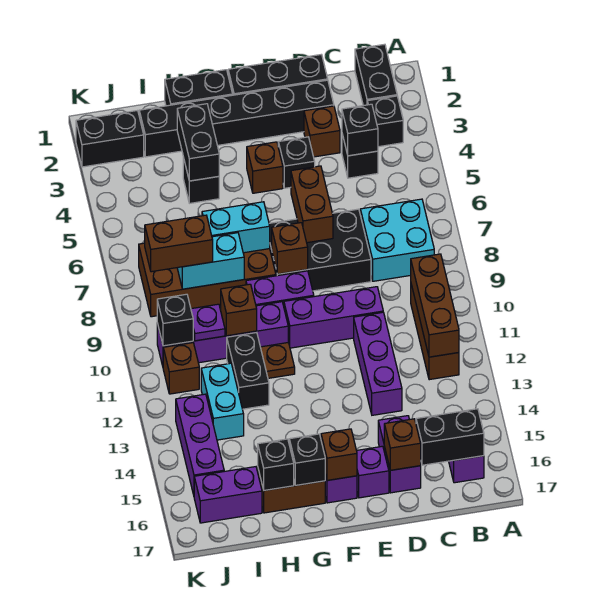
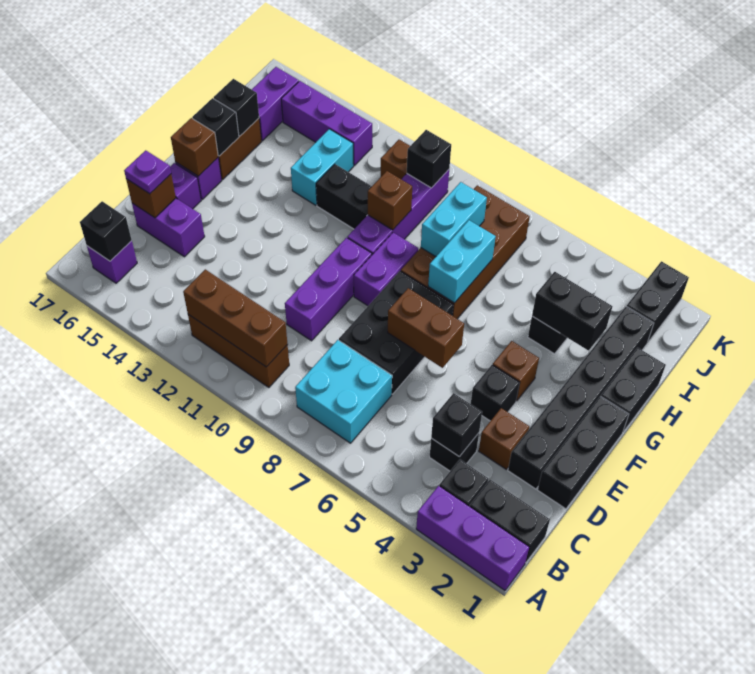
black brick B16:C16 level 2 -> black brick B16 level 2
purple brick D11:D13 level 1 -> purple brick A1:A3 level 1
brown brick F8 level 2 -> none
brown plate G11 level 1 -> none
brown brick I8:J8 level 3 -> none
purple plate I10 level 2 -> purple plate D16 level 3
cyan brick I12:I13 level 1 -> cyan brick H13:I13 level 1

